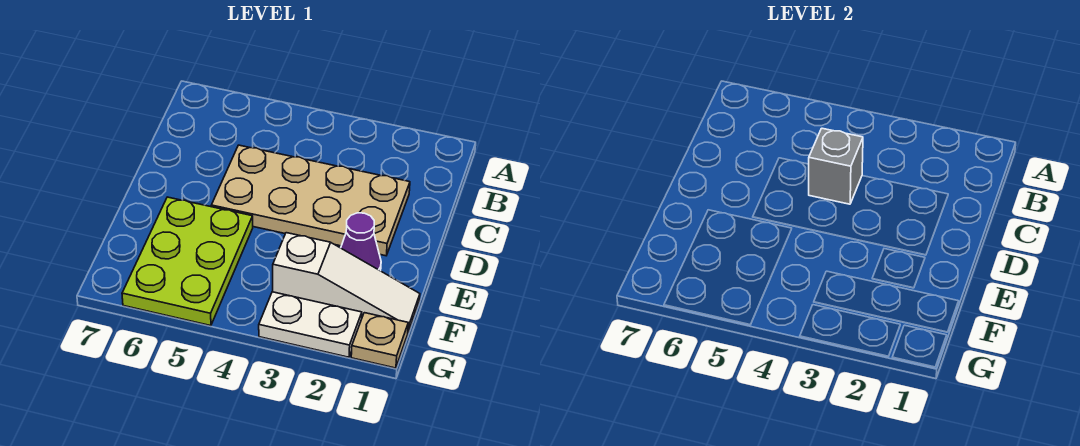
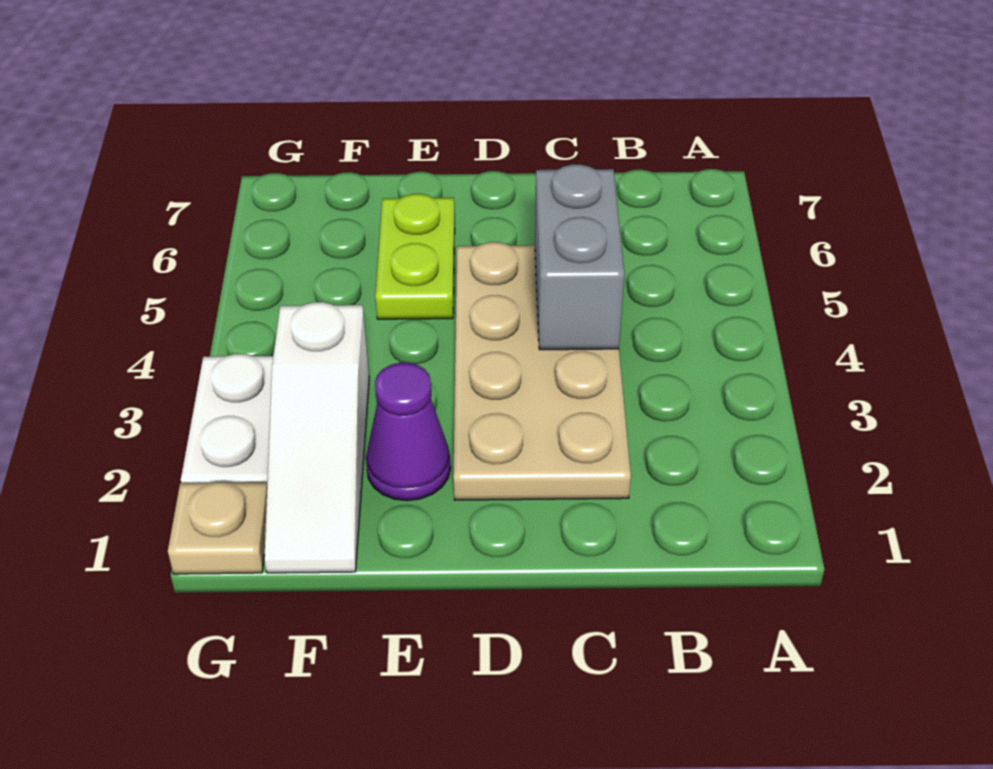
grey brick C4 level 2 -> grey brick C4:C5 level 2
lime plate E5:G6 level 1 -> lime plate E5:E6 level 1

